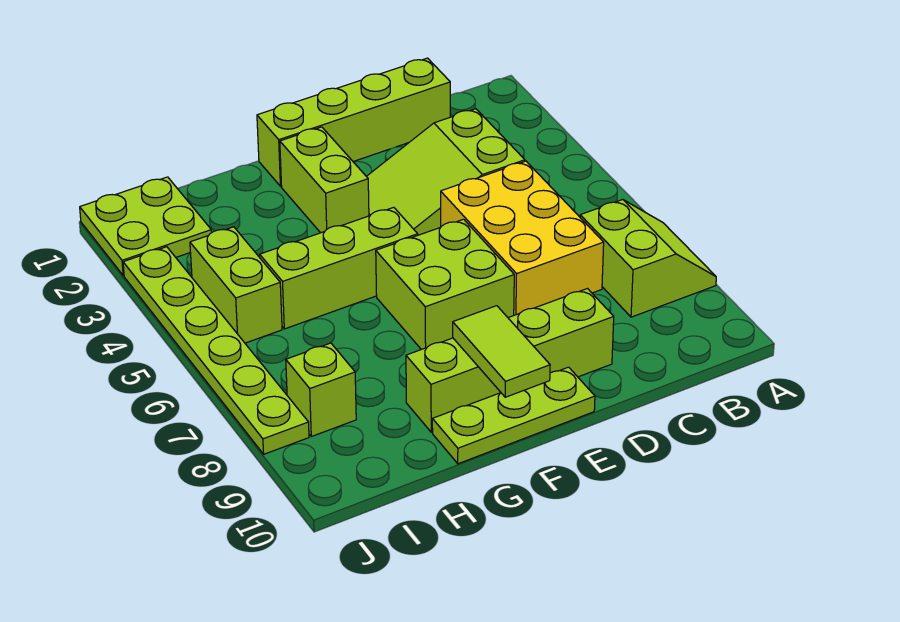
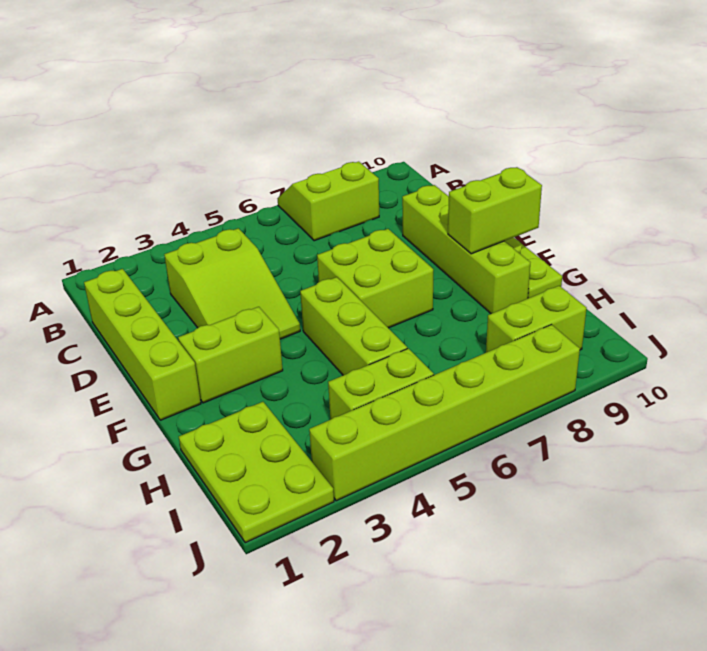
yellow brick C5:D7 level 1 -> none
lime tile F9:F10 level 2 -> lime brick F9:F10 level 2
lime plate I1:J2 level 1 -> lime plate H1:J2 level 1
lime brick I8 level 1 -> lime brick I8:I9 level 1
lime plate J3:J8 level 1 -> lime brick J3:J8 level 1

